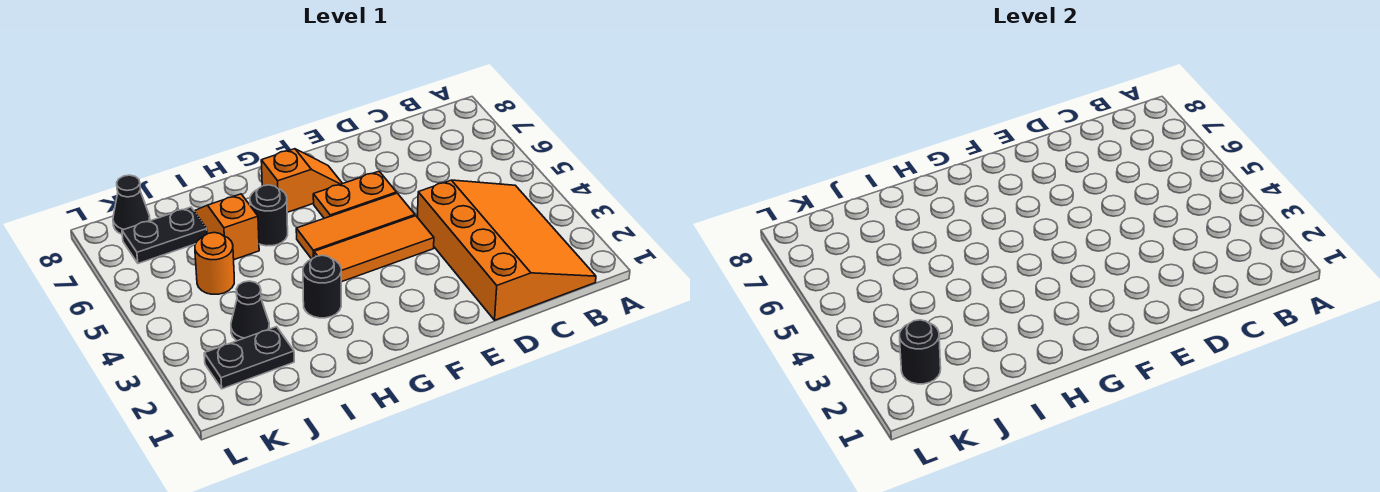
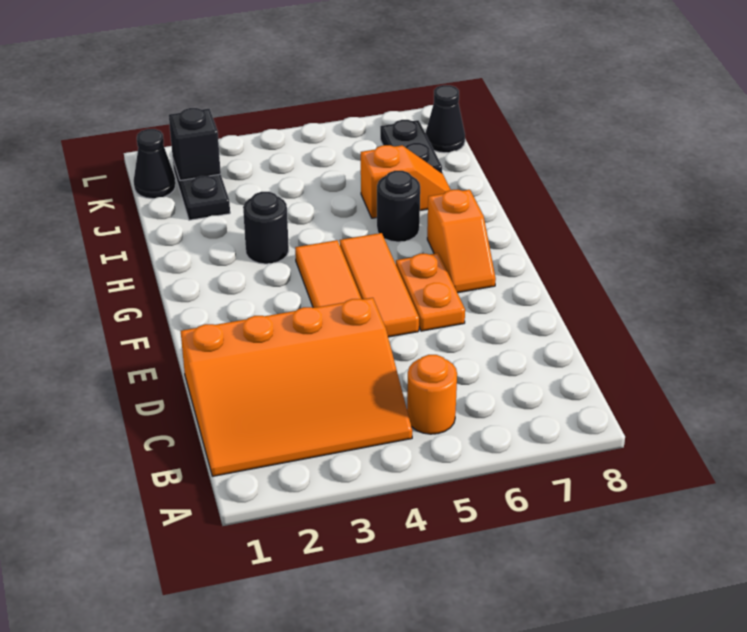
black cone J3 level 1 -> black cone K1 level 1
orange round brick J5 level 1 -> orange round brick B5 level 1
black round brick K2 level 2 -> black brick K2 level 2

